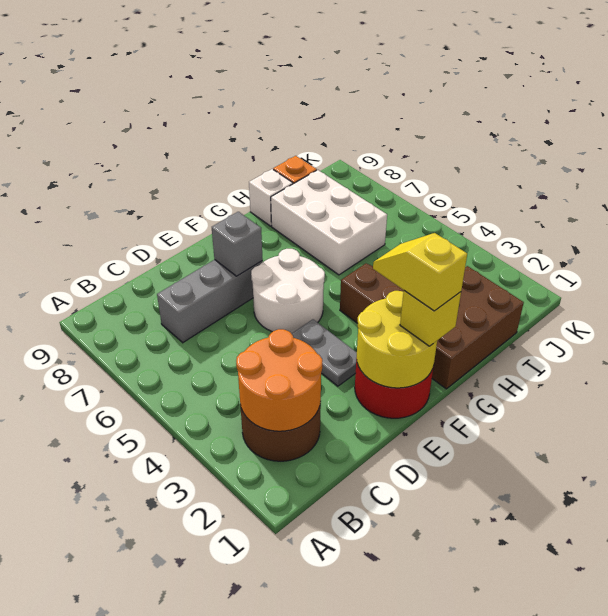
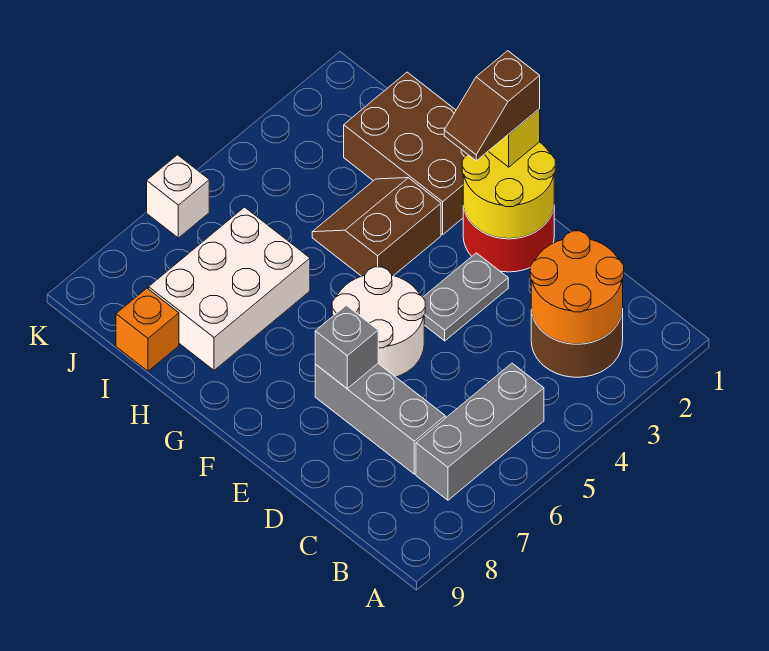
none -> grey brick B5:B7 level 1
yellow slope F1:F2 level 4 top 1 -> brown slope F1:F2 level 4 top 1
white brick H9 level 1 -> white brick K6 level 1

